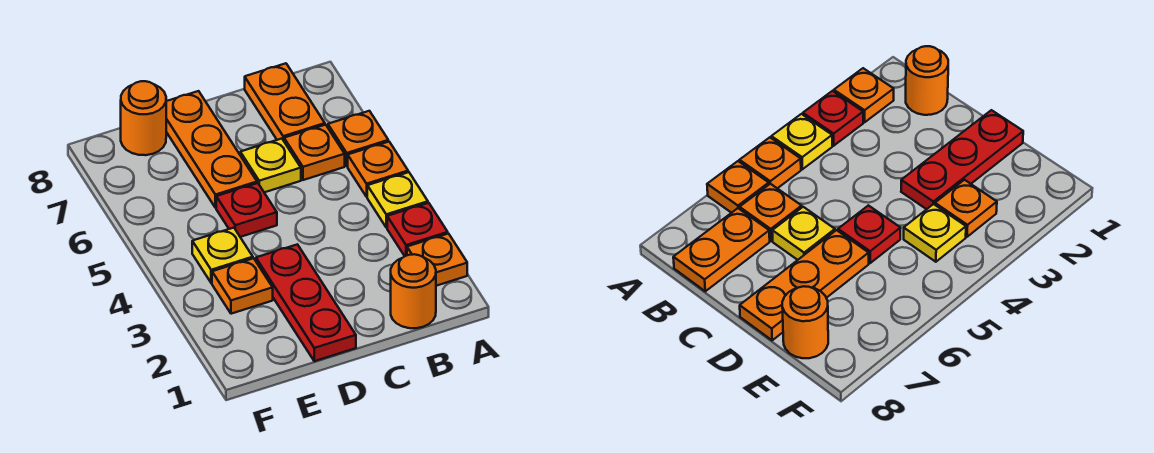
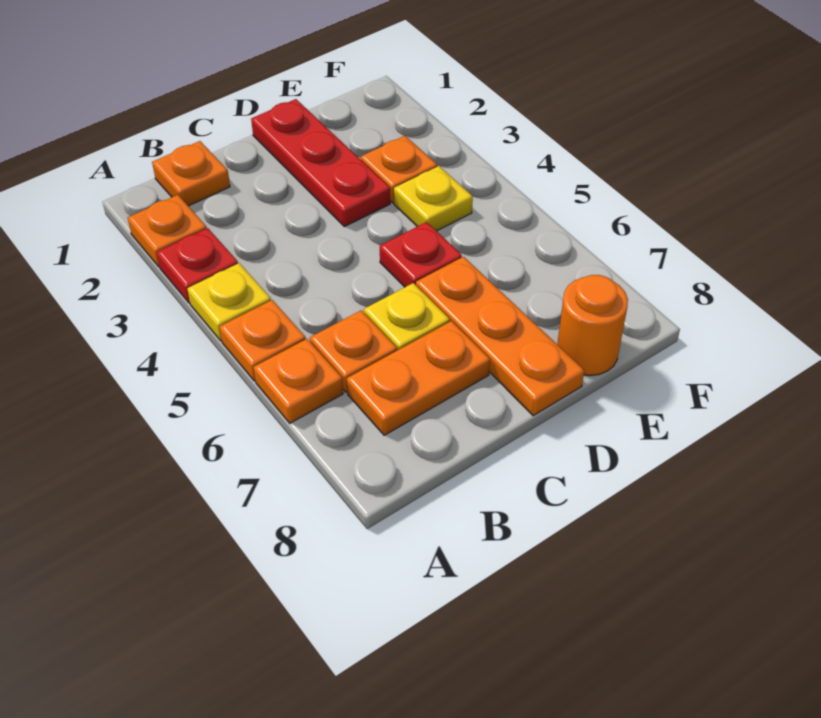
orange round brick B1 level 1 -> orange plate B1 level 1
orange plate B7:B8 level 1 -> orange plate B7:C7 level 1

